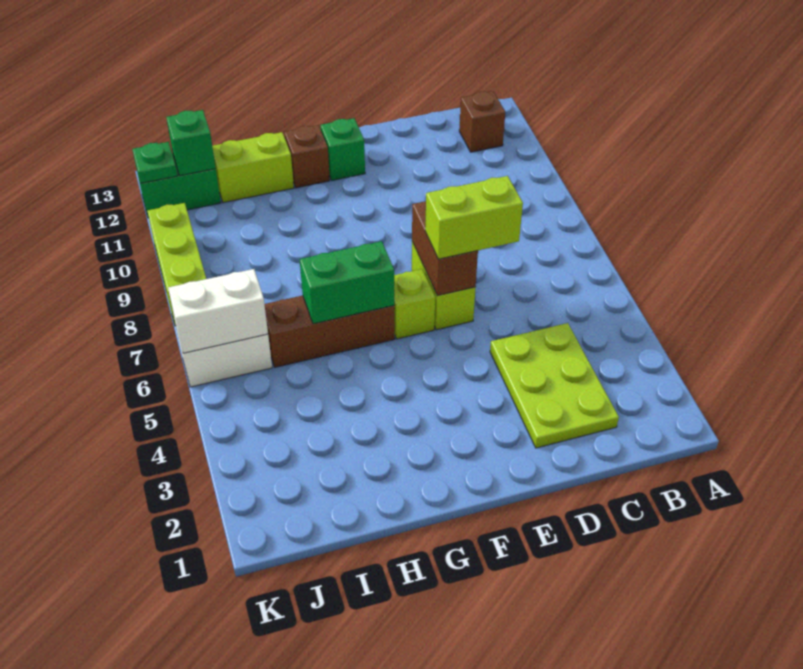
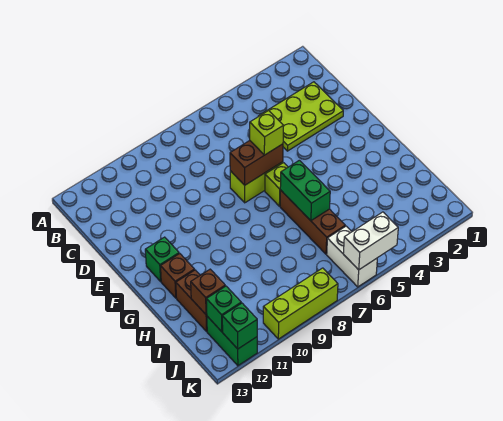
brown brick B12 level 1 -> brown brick I12 level 2
lime brick D6:E6 level 3 -> lime brick E6 level 3
lime brick H12:I12 level 1 -> brown brick H12:I12 level 1
white brick J6:K6 level 2 -> white brick K5:K6 level 2
green plate K12 level 2 -> green brick K12 level 2

